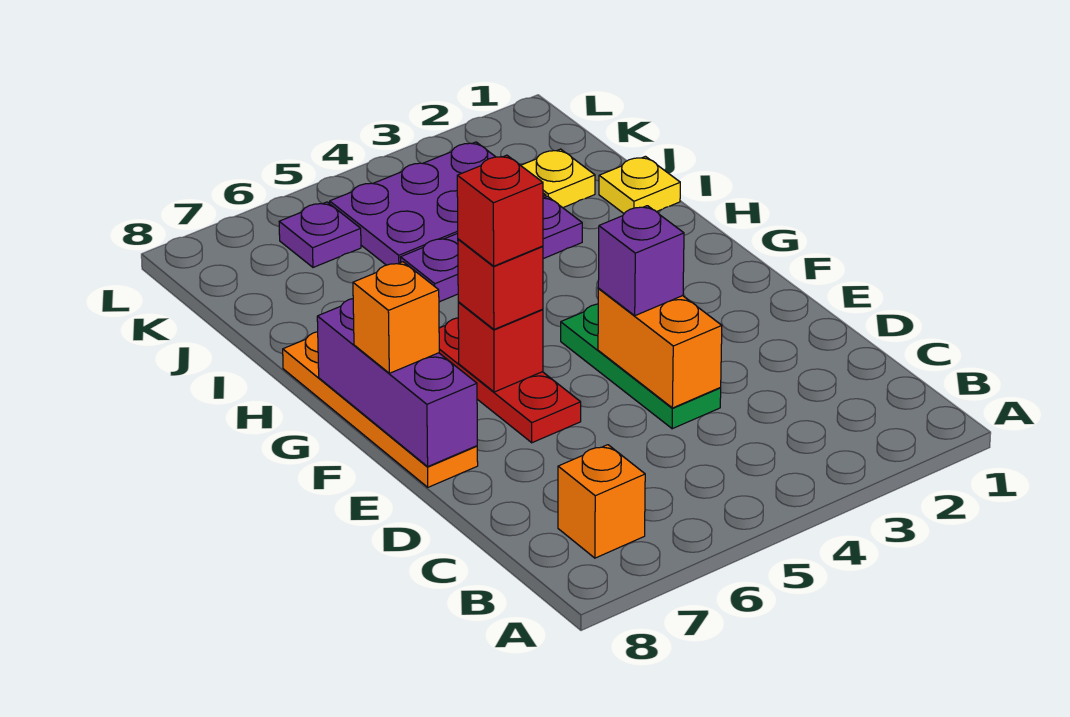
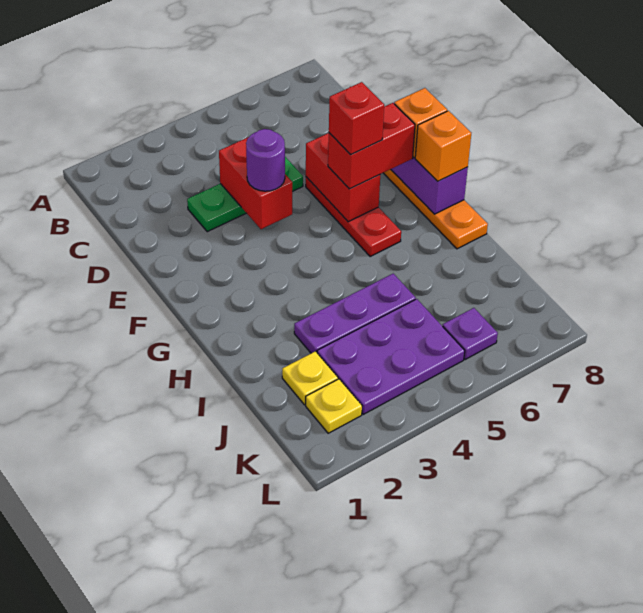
orange brick B7 level 1 -> orange brick G8 level 3
green plate D4:F4 level 1 -> green plate D3:D5 level 1
orange brick D4:E4 level 2 -> red brick D4:E4 level 2
purple brick E4 level 3 -> purple round brick E4 level 3
red brick F6 level 2 -> red brick E6:F6 level 2
red brick F6 level 3 -> red brick F6:F7 level 3
yellow plate I1 level 1 -> yellow plate K2 level 1

